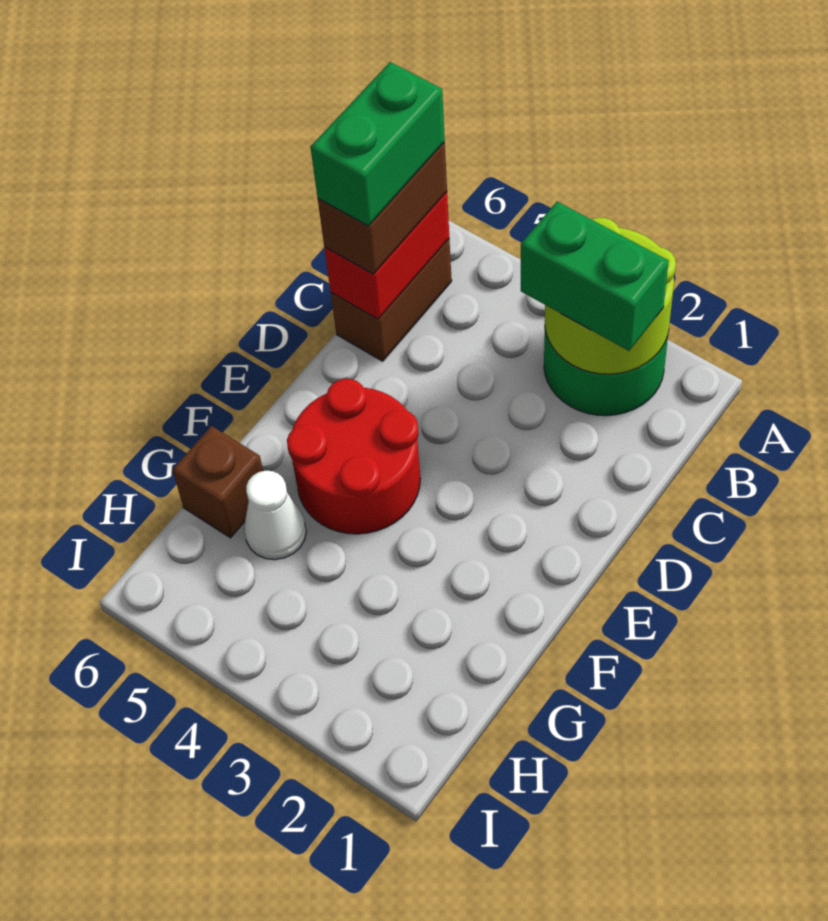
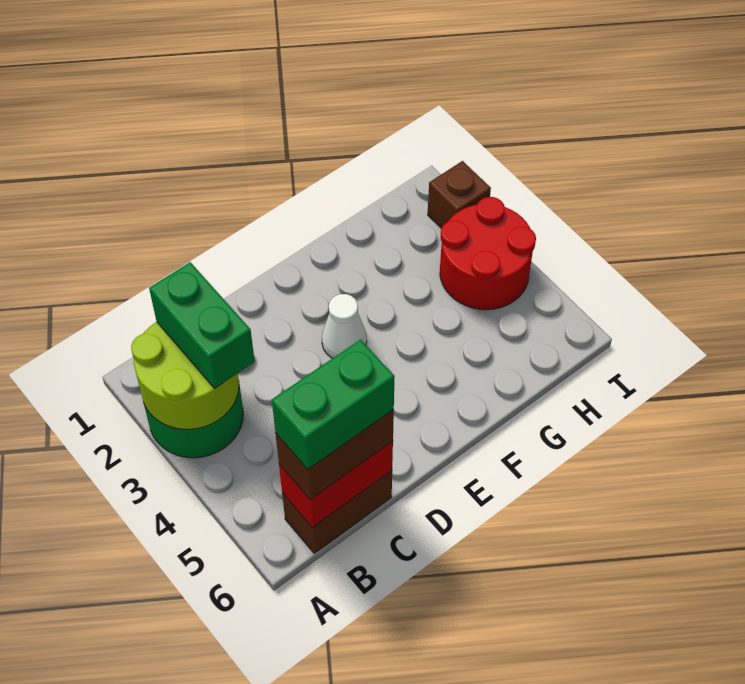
red round brick E4:F5 level 1 -> red round brick H3:I4 level 1
white cone G5 level 1 -> white cone E3 level 1
brown brick G6 level 1 -> brown brick I2 level 1

